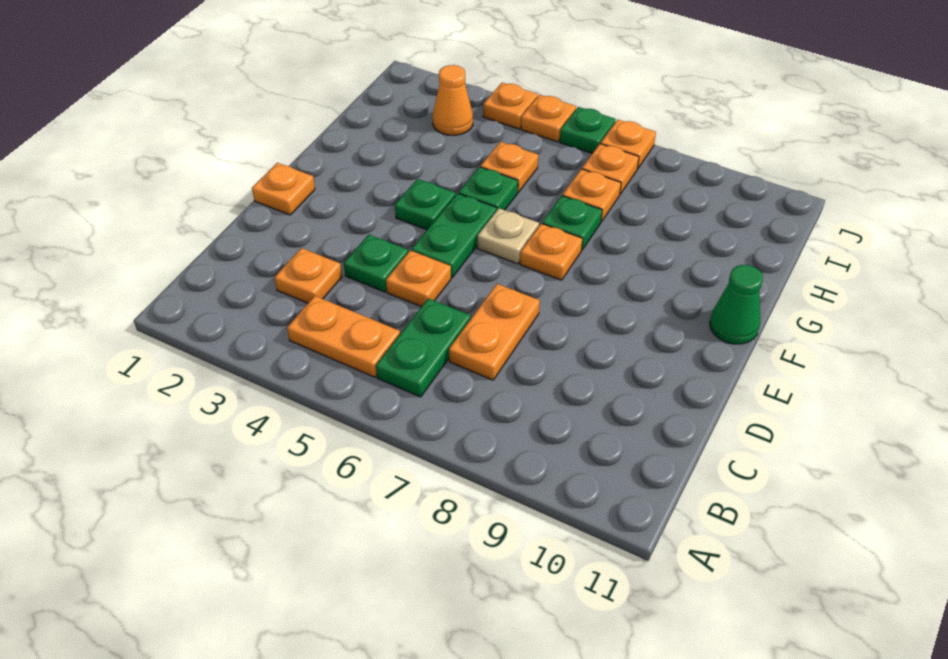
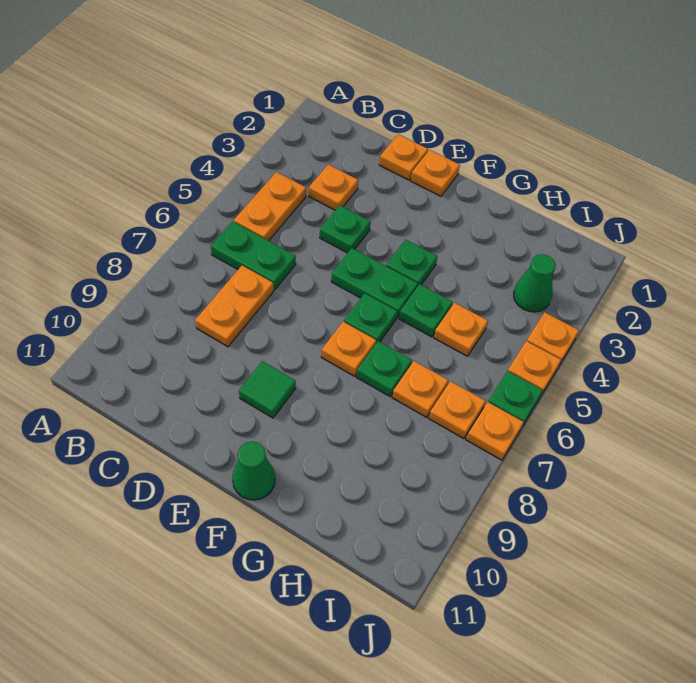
orange plate C7:D7 level 1 -> orange plate C7:C8 level 1
orange plate D5 level 1 -> orange plate D1 level 1
none -> green tile E9 level 1
tan plate F6 level 1 -> green plate F6 level 1
orange cone I3 level 1 -> green cone I3 level 1

